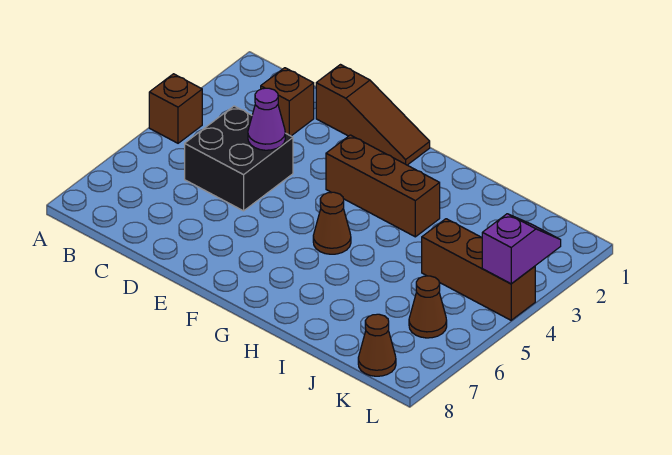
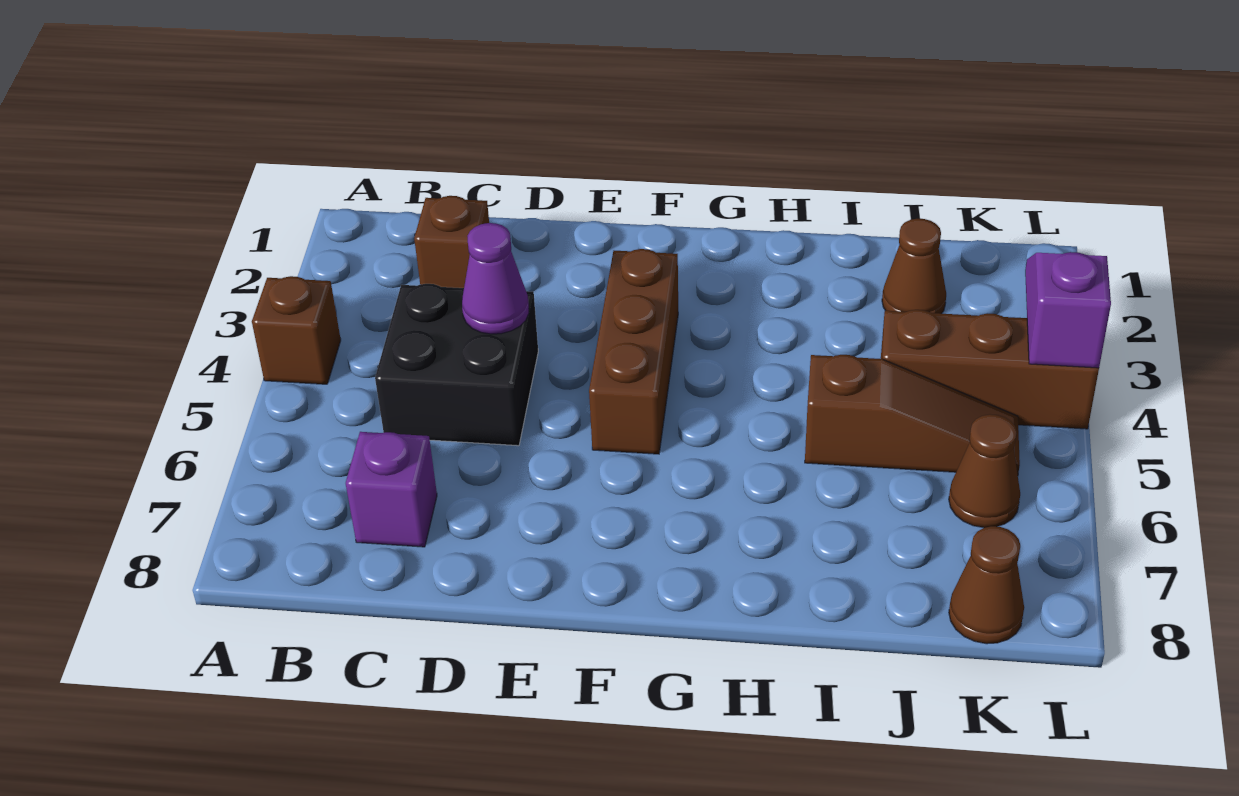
none -> purple brick C7 level 1
brown slope D1:F1 level 1 top D -> brown slope I5:K5 level 1 top I
brown brick F3:H3 level 1 -> brown brick F3:F5 level 1
brown cone G5 level 1 -> brown cone J2 level 1

